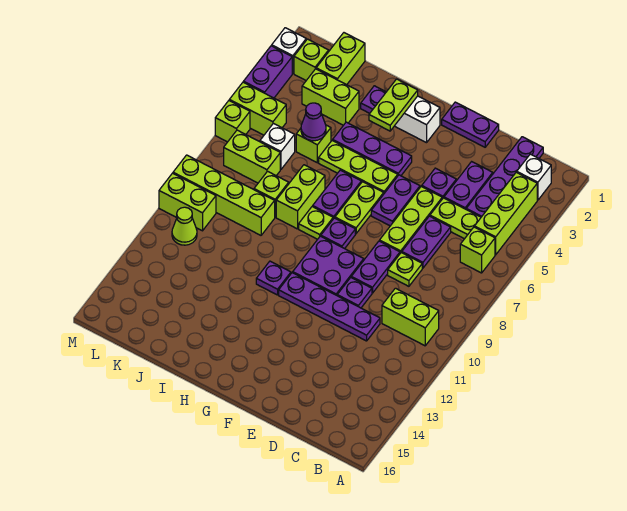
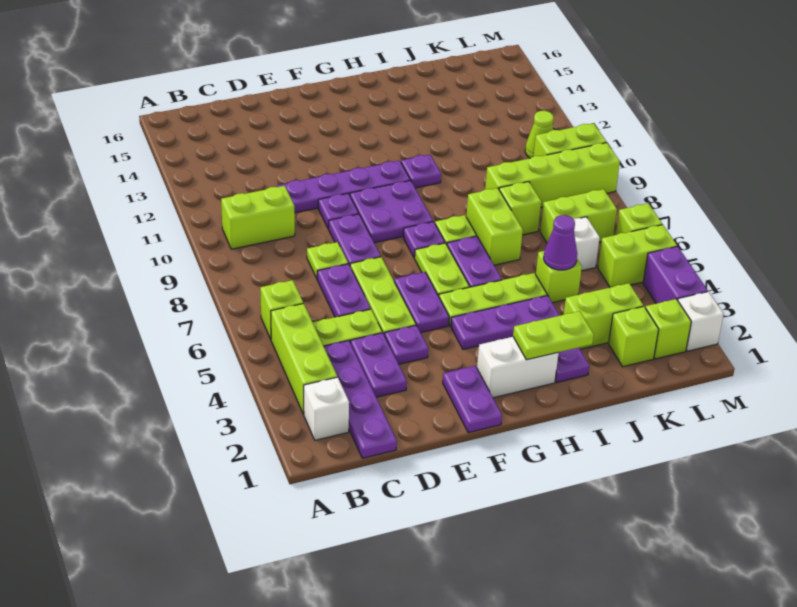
purple plate E1:F1 level 1 -> purple plate F1:F2 level 1
lime plate H2:H3 level 2 -> lime plate H2:I2 level 2
lime brick K1:K2 level 1 -> lime brick K2 level 1

